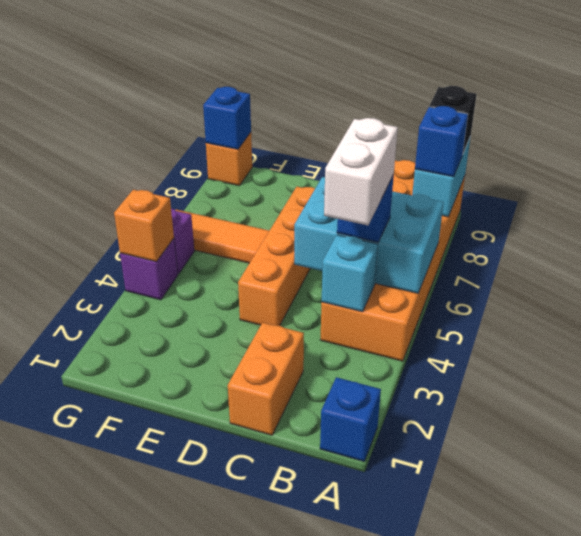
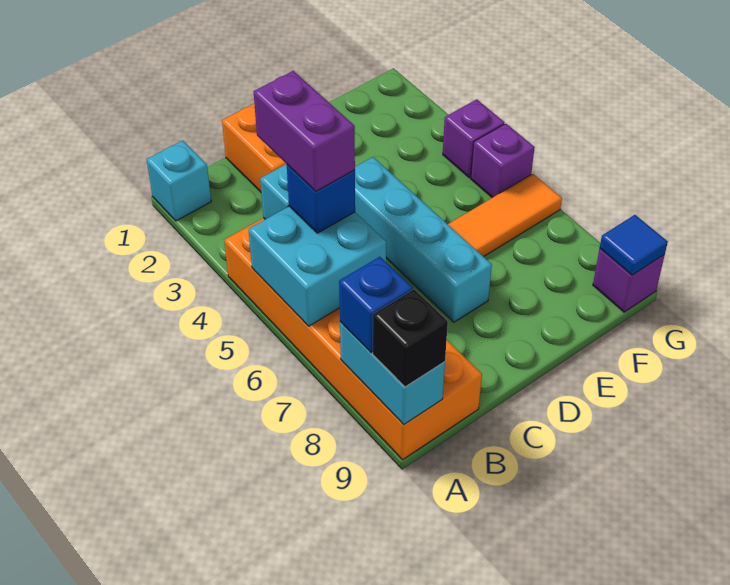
blue brick A1 level 1 -> cyan brick A1 level 1
cyan brick A5:C6 level 2 -> cyan brick A5:B6 level 2
white brick B4:B5 level 4 -> purple brick B4:B5 level 4
orange brick D4:D7 level 1 -> cyan brick D4:D7 level 1
orange brick G4 level 2 -> none
orange brick G9 level 1 -> purple brick G9 level 1
blue brick G9 level 2 -> blue tile G9 level 2

